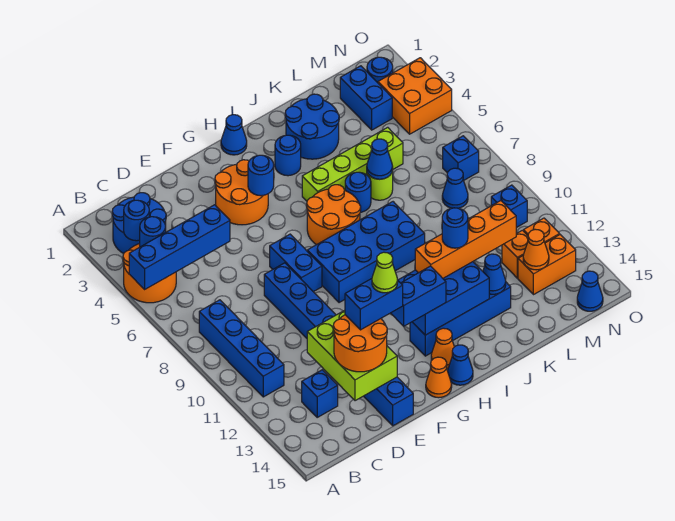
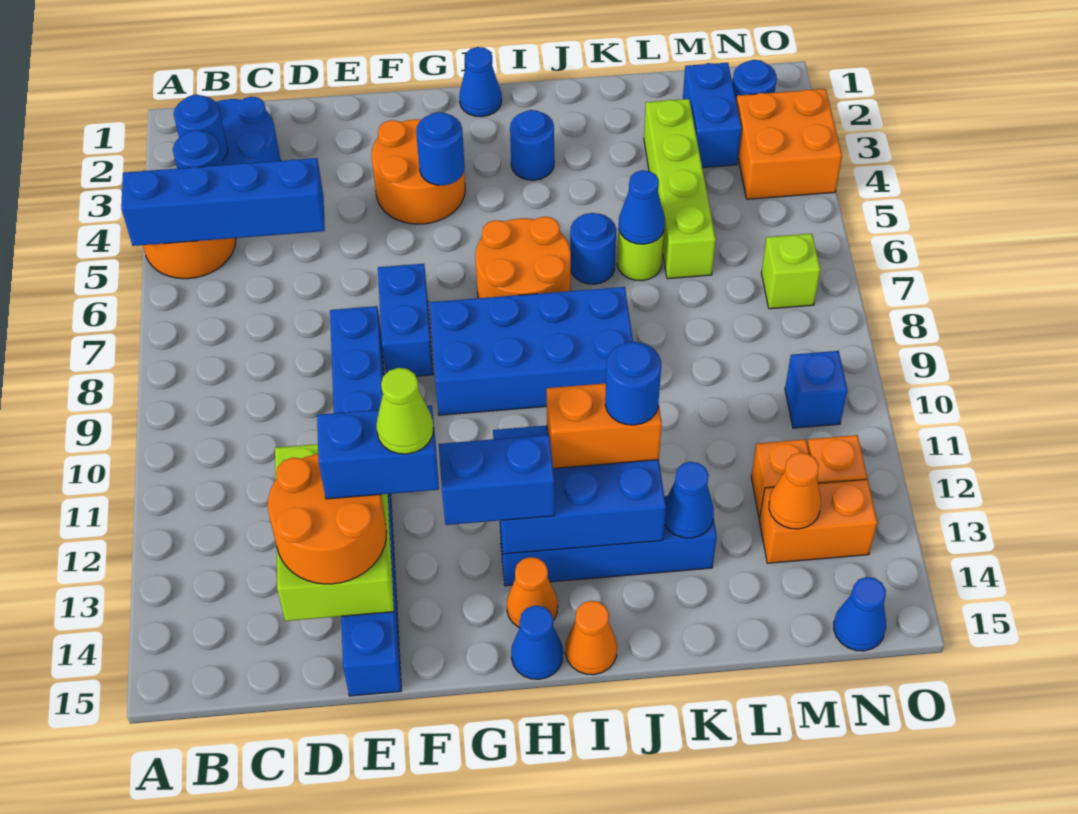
blue brick B8:B11 level 1 -> none
blue brick C13 level 1 -> none
orange cone G15 level 1 -> orange cone I15 level 1
lime brick I5:L5 level 1 -> lime brick L3:L6 level 1
orange brick I12:L12 level 3 -> orange brick I12:J12 level 3
blue round brick J2:K3 level 1 -> none
blue cone M8 level 1 -> none
blue brick N7 level 1 -> lime brick N7 level 1

